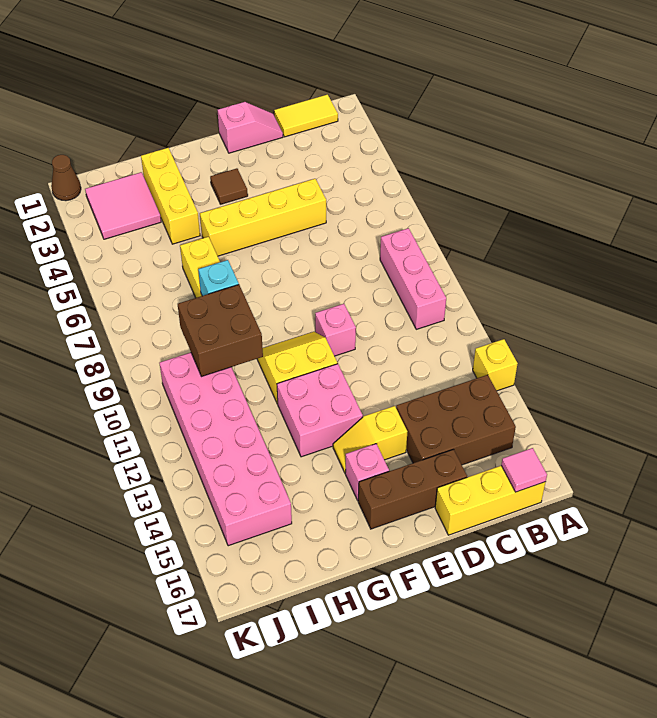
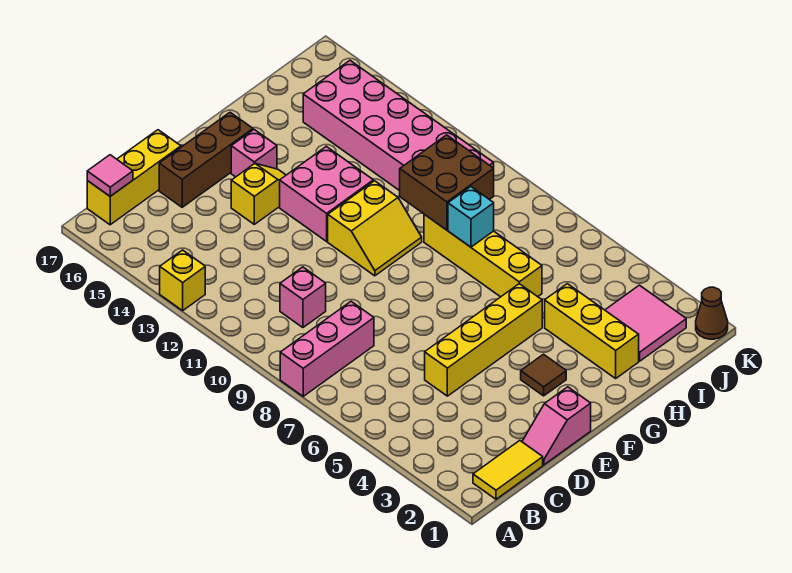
pink brick B8:B10 level 1 -> pink brick A8:C8 level 1
brown brick B14:D15 level 1 -> none
pink brick E10 level 1 -> pink brick C10 level 1

